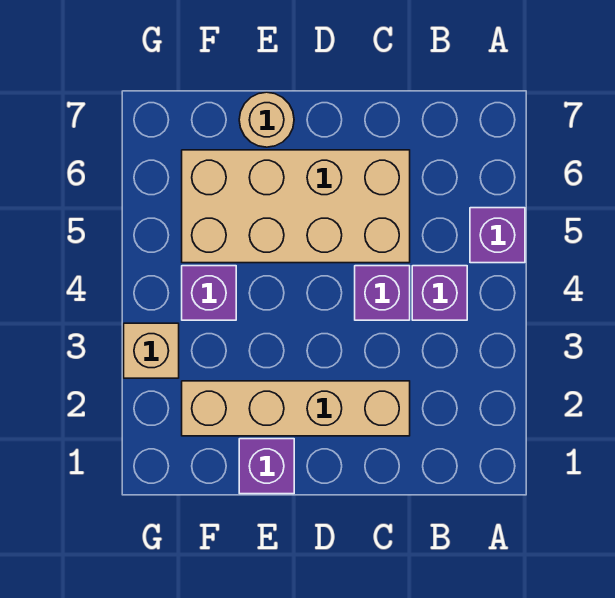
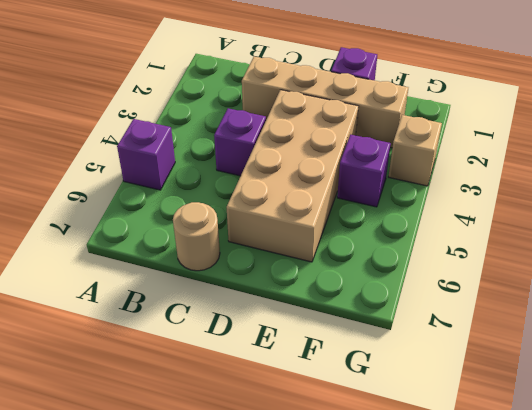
purple brick B4 level 1 -> none
tan brick C5:F6 level 1 -> tan brick D3:E6 level 1
tan round brick E7 level 1 -> tan round brick C7 level 1

